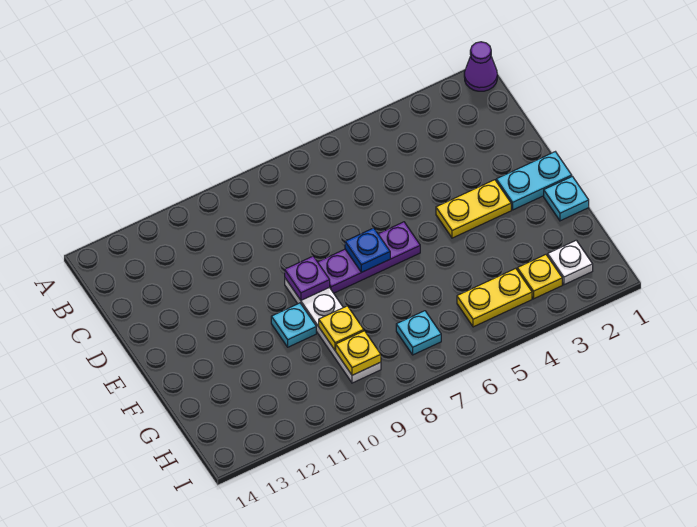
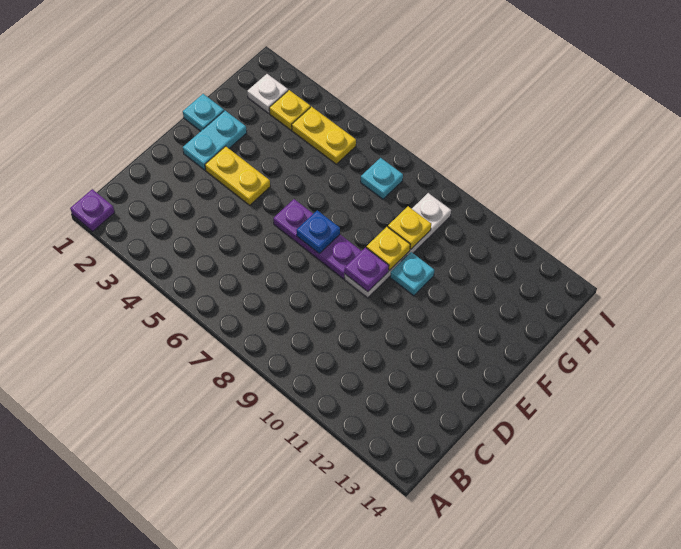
purple cone A1 level 1 -> purple plate A1 level 1
cyan plate E1:E2 level 1 -> cyan plate E2:F2 level 1
yellow plate H9 level 2 -> yellow plate F9 level 2

